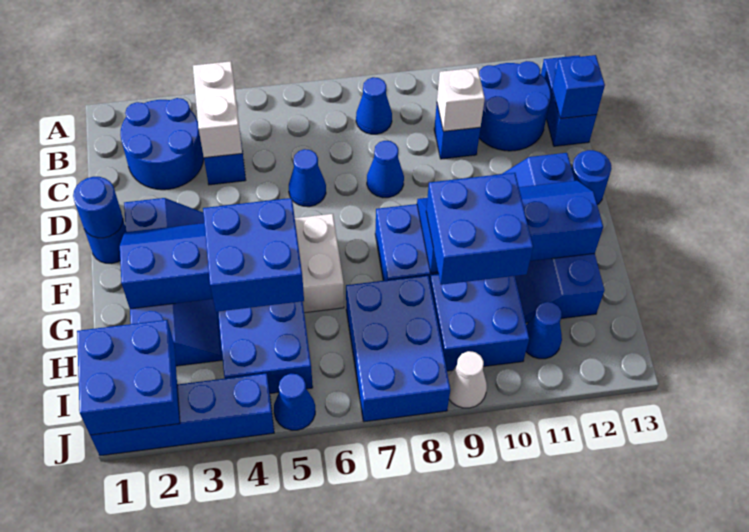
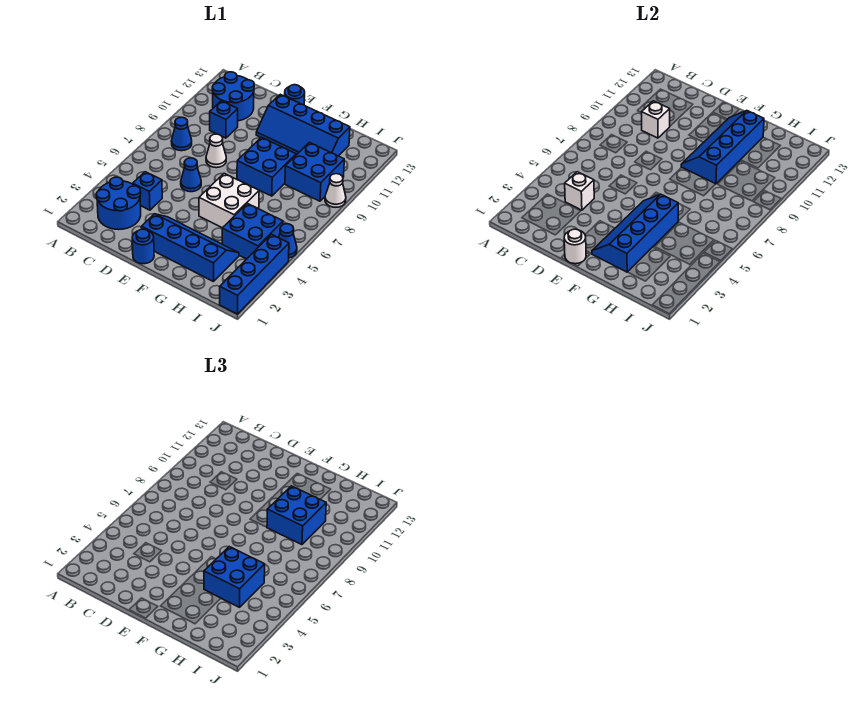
white brick B4:C4 level 2 -> white brick C4 level 2
blue brick B13:C13 level 1 -> none
blue brick C13 level 2 -> none
blue cone D8 level 1 -> white cone D8 level 1
blue round brick E1 level 2 -> white round brick E1 level 2
blue brick H7:J8 level 1 -> none
blue brick I1:J2 level 2 -> none
blue cone I11 level 1 -> none

